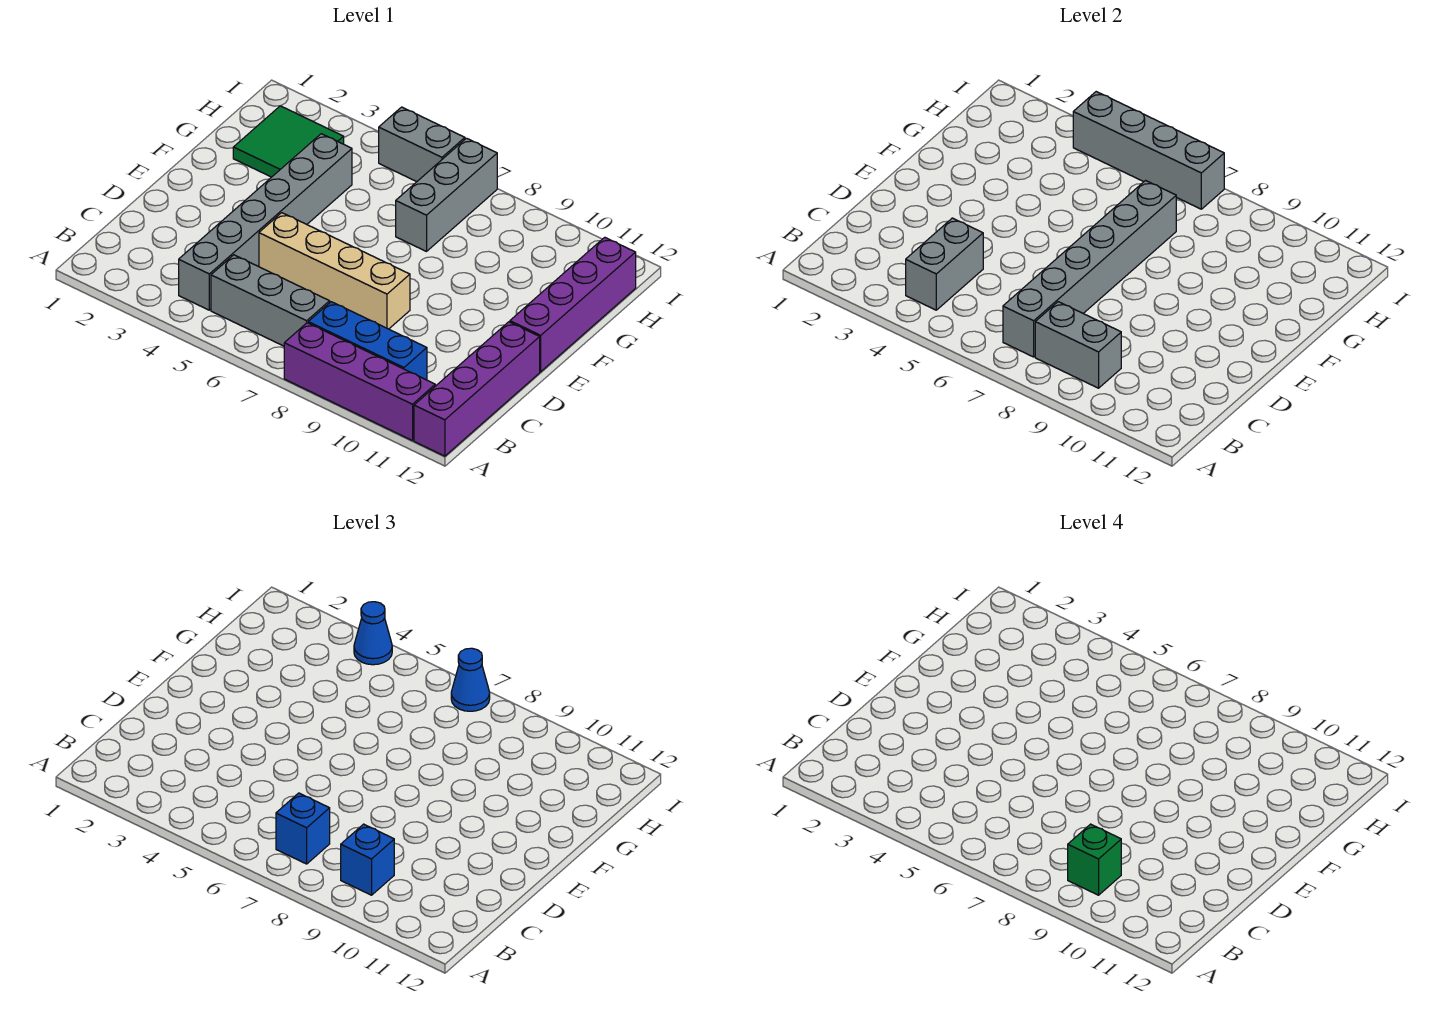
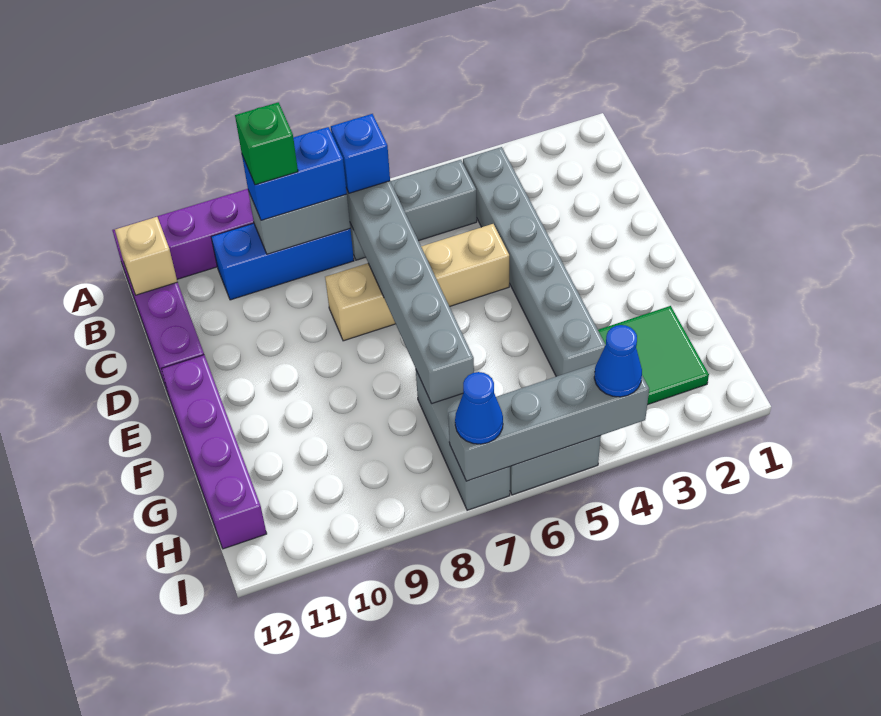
grey brick B4:C4 level 2 -> none
blue brick B9 level 3 -> blue brick B8:B9 level 3
none -> tan brick B12 level 2

